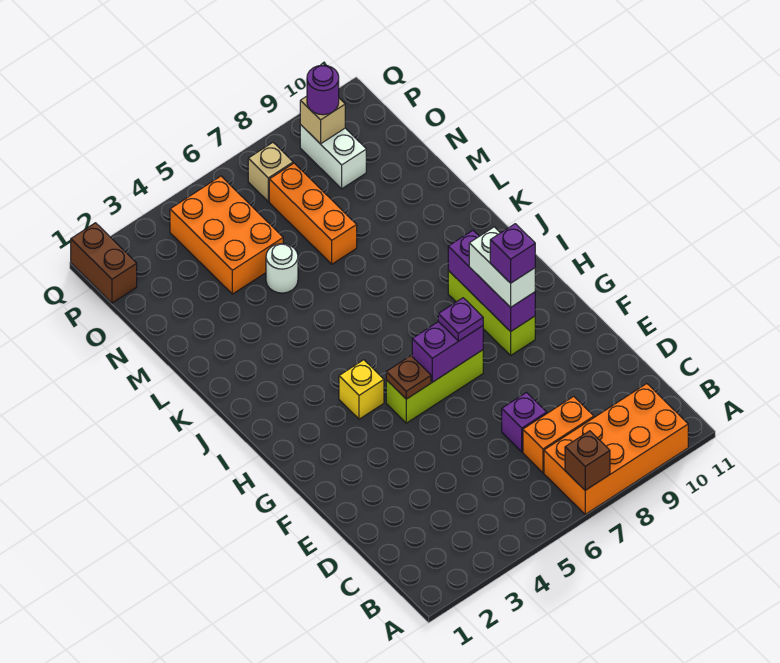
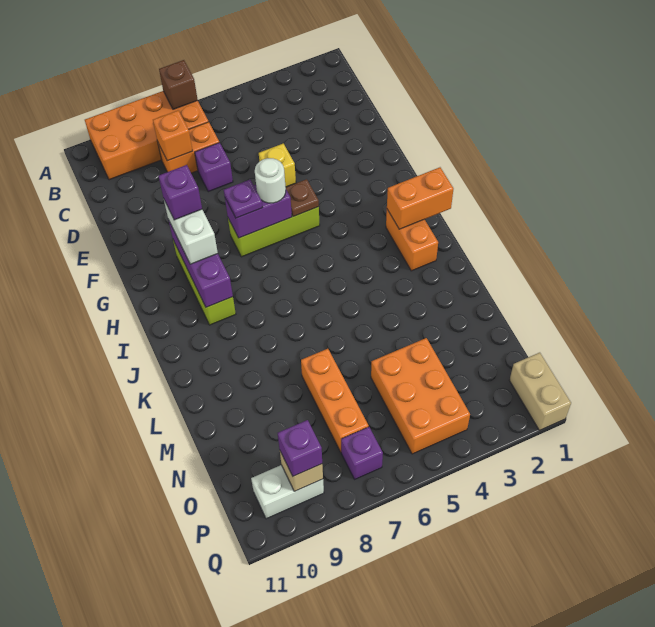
none -> orange brick C8 level 2
yellow brick H4 level 1 -> yellow brick E5 level 1
none -> orange brick I1:I2 level 2
none -> orange brick I2:J2 level 1
white round brick M5 level 1 -> white round brick G6 level 3
white brick O9:P9 level 1 -> white brick P9:P10 level 1
brown brick P1:Q1 level 1 -> tan brick P1:Q1 level 1
tan brick P7 level 1 -> purple brick P7 level 1
purple round brick P9 level 3 -> purple brick P9 level 3

